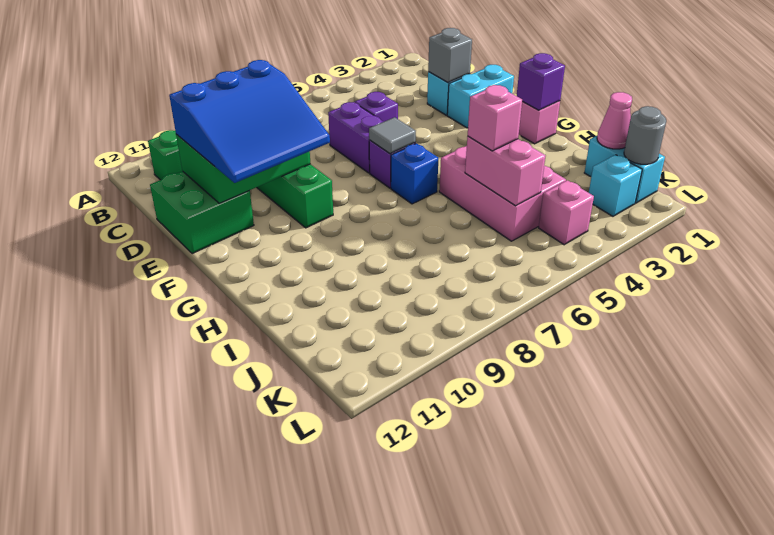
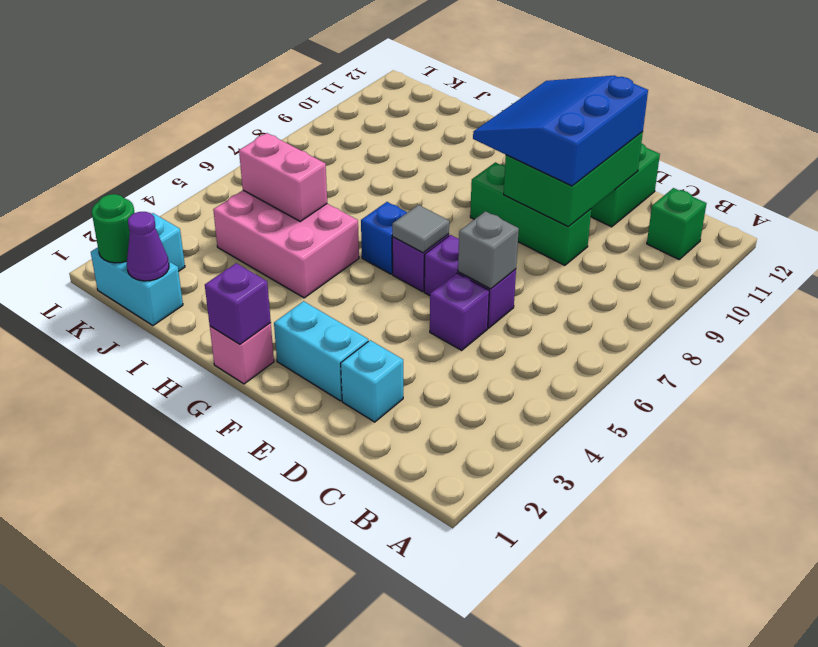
grey brick D2 level 2 -> grey brick D6 level 2
cyan brick E1:E2 level 1 -> cyan brick E2:F2 level 1
pink brick I5 level 3 -> none
pink cone J1 level 2 -> purple cone J1 level 2
grey round brick K1 level 2 -> green round brick K1 level 2
pink brick K4 level 1 -> none

